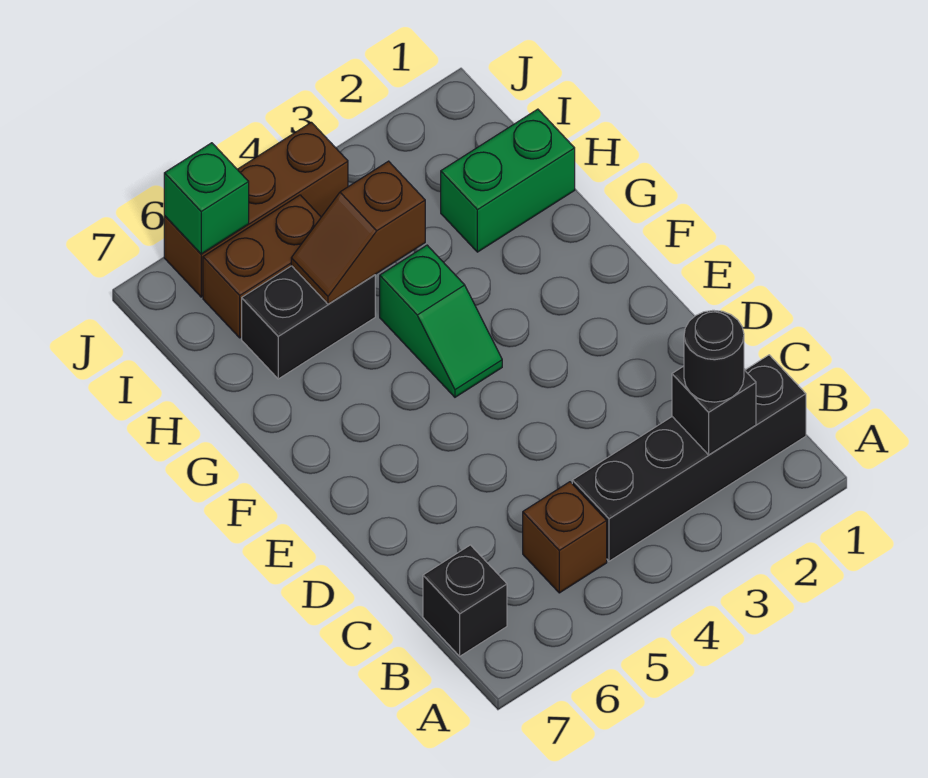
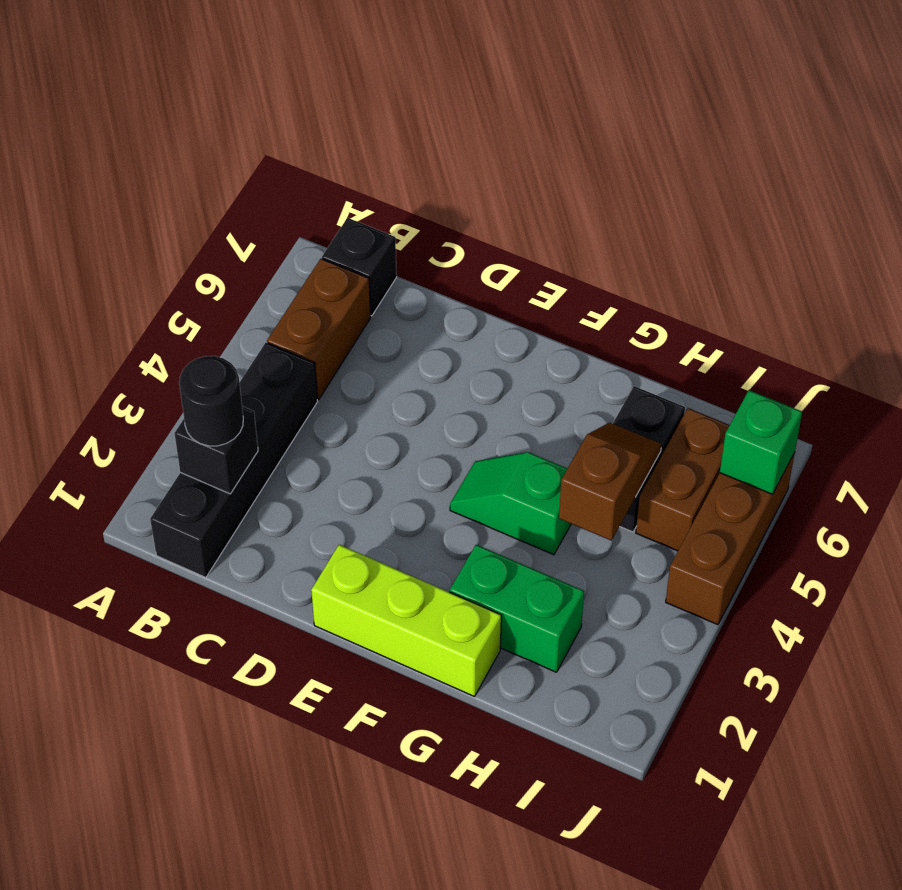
brown brick B5 level 1 -> brown brick B5:B6 level 1
none -> lime brick E1:G1 level 1
green brick H1:H2 level 1 -> green brick G2:H2 level 1

